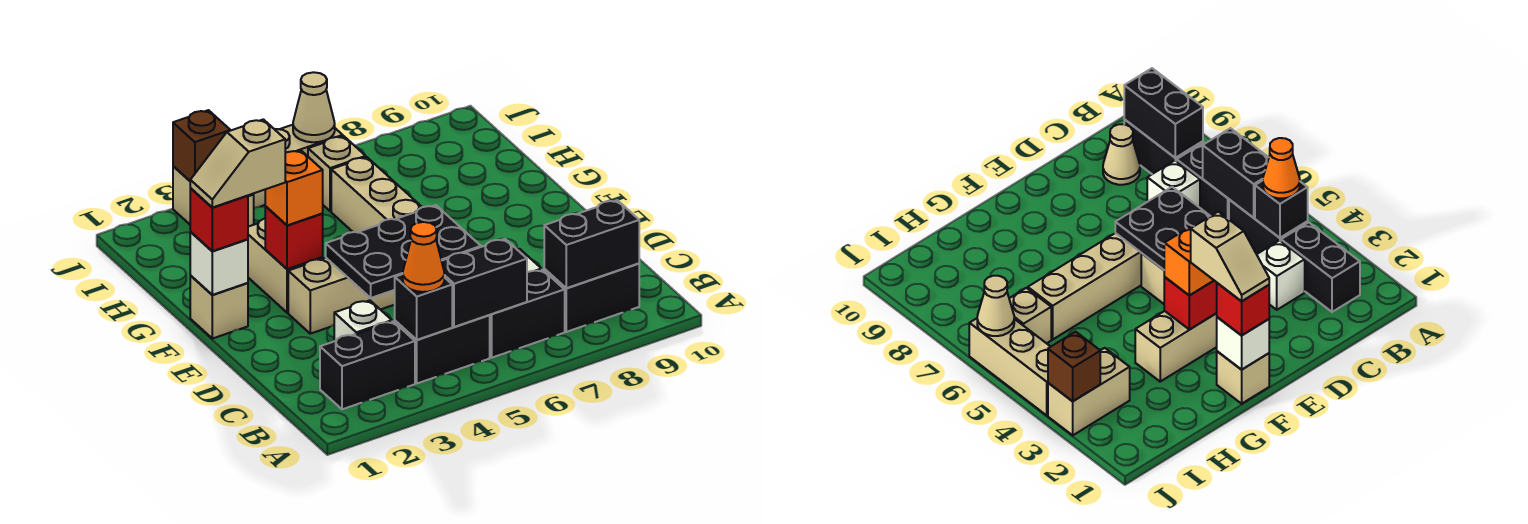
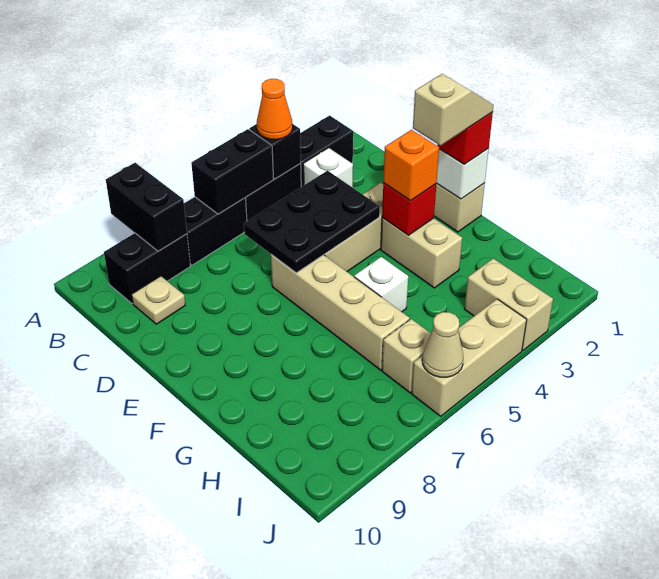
black brick B8:B9 level 2 -> black brick A8:B8 level 2
white brick C7 level 1 -> white brick G5 level 1
tan cone C9 level 1 -> tan plate C9 level 1
brown brick J3 level 2 -> none

